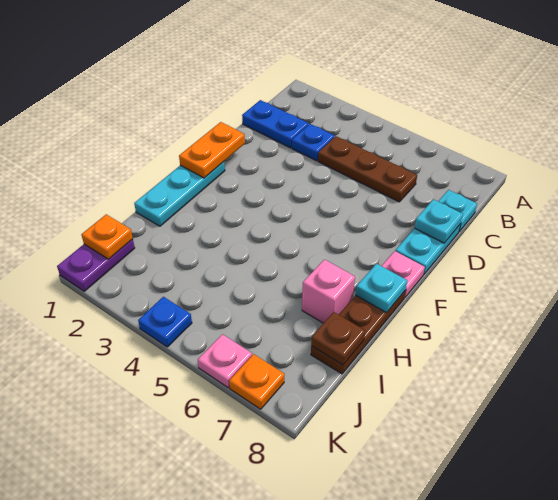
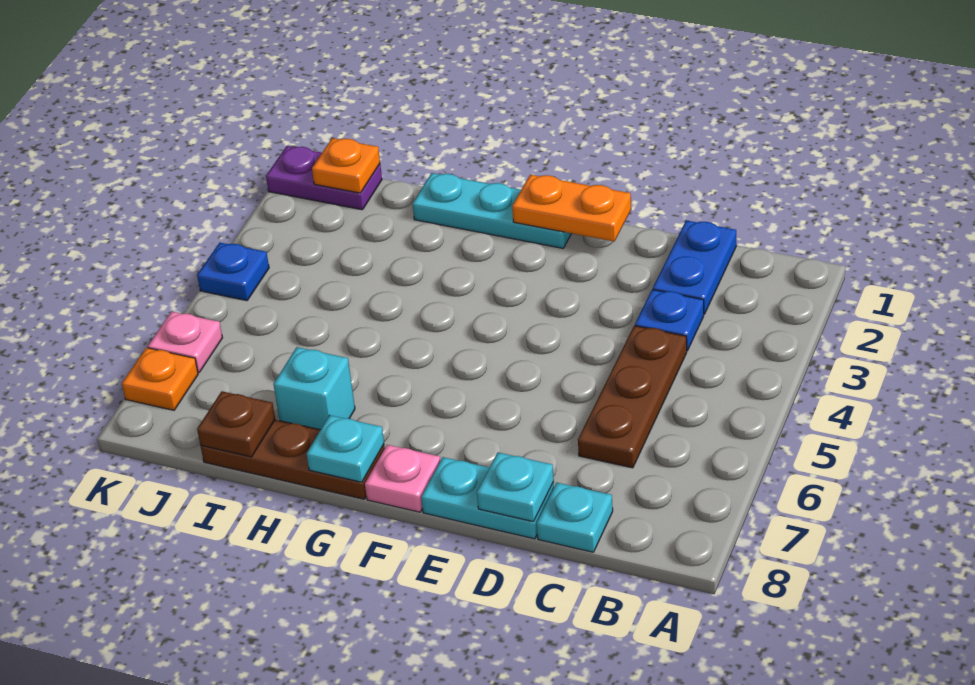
pink brick H7 level 1 -> cyan brick H7 level 1

